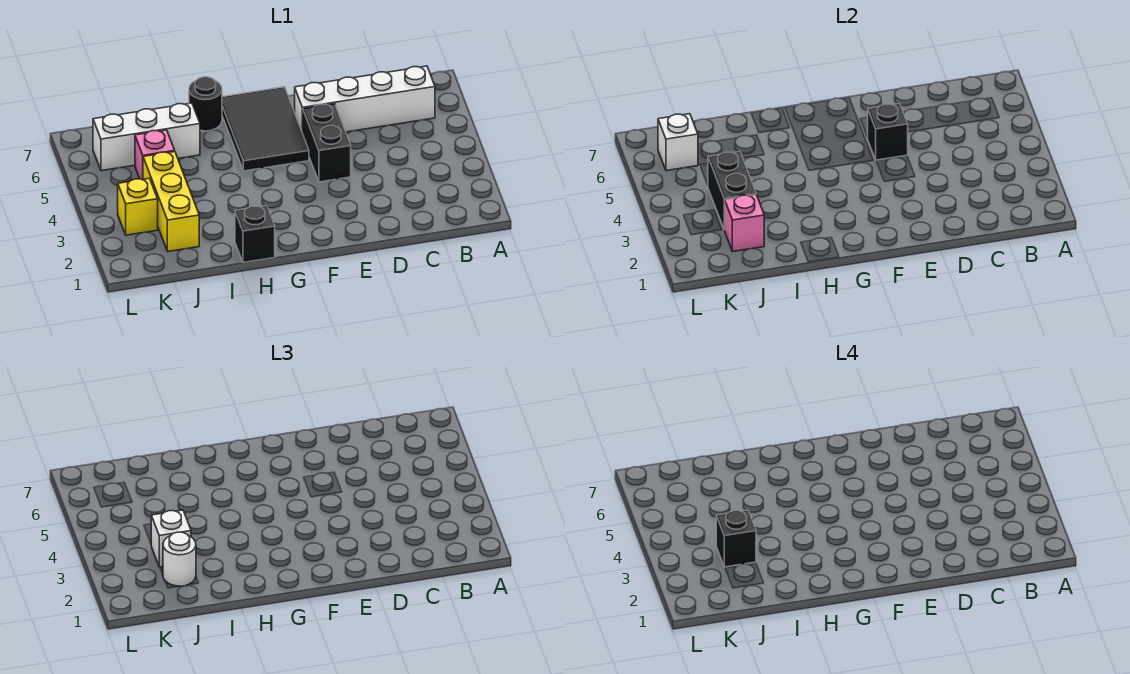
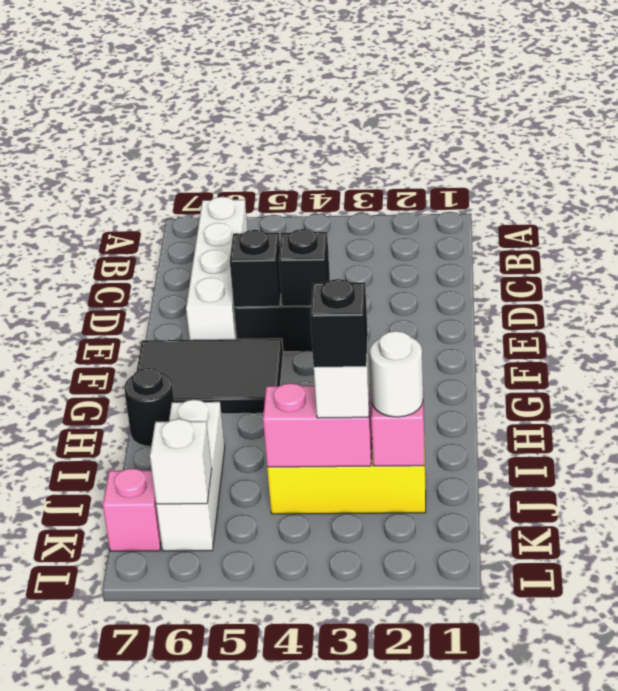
black brick H1 level 1 -> black brick E4 level 2
black brick J3:J4 level 2 -> pink brick J3:J4 level 2
pink brick J5 level 1 -> pink brick K7 level 1
yellow brick K3 level 1 -> none

